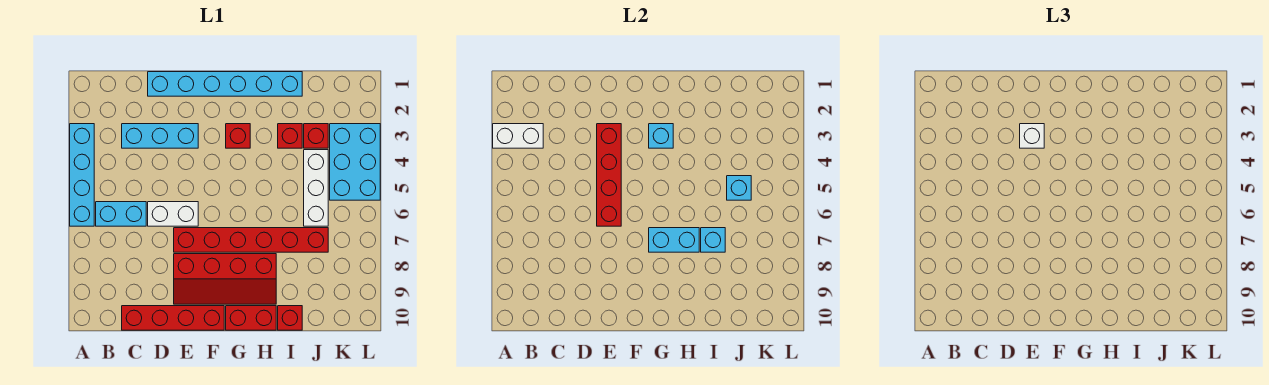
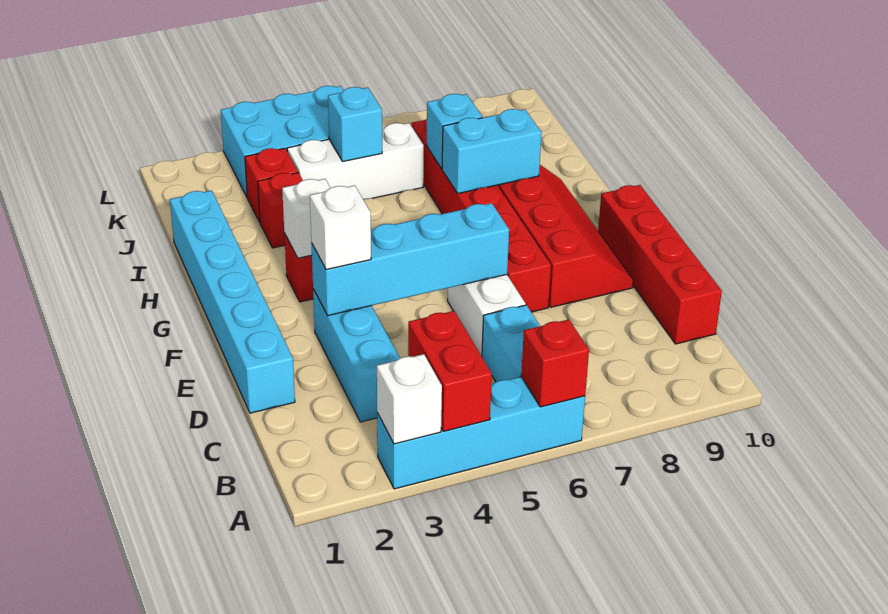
white brick A3:B3 level 2 -> white brick A3 level 2
red brick E3:E6 level 2 -> cyan brick E3:E6 level 2
cyan brick G3 level 2 -> white brick G3 level 2
cyan brick G7:H7 level 2 -> cyan brick H7:H8 level 2
red brick G10:H10 level 1 -> red brick A4:B4 level 2
red brick I10 level 1 -> red brick A6 level 2

